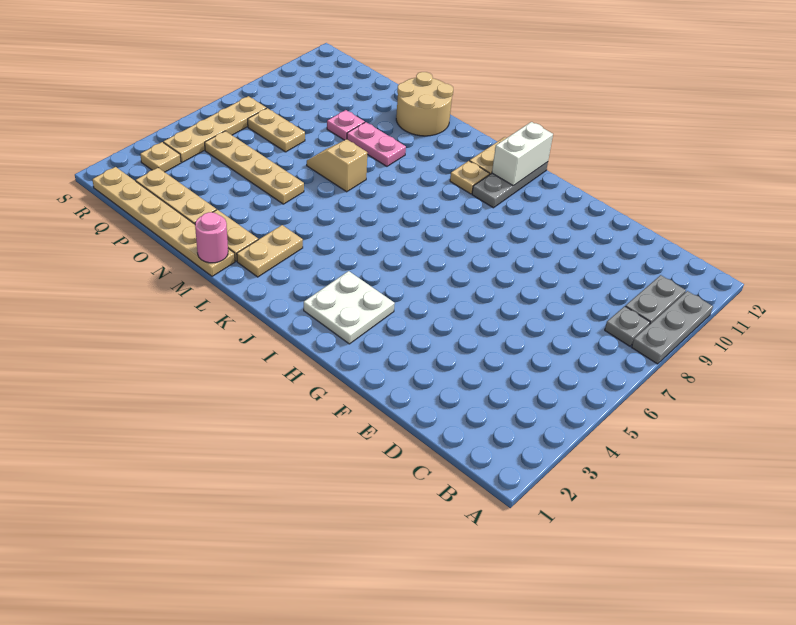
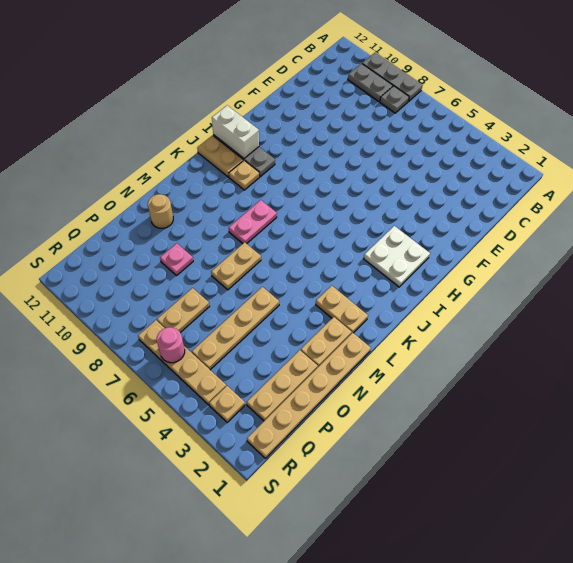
pink round brick M1 level 2 -> pink round brick R6 level 2
tan slope M7:N7 level 1 top M -> tan plate M7:N7 level 1
pink plate M9:N9 level 1 -> pink plate K8:L8 level 1
tan round brick M11:N12 level 1 -> tan round brick N11 level 1

